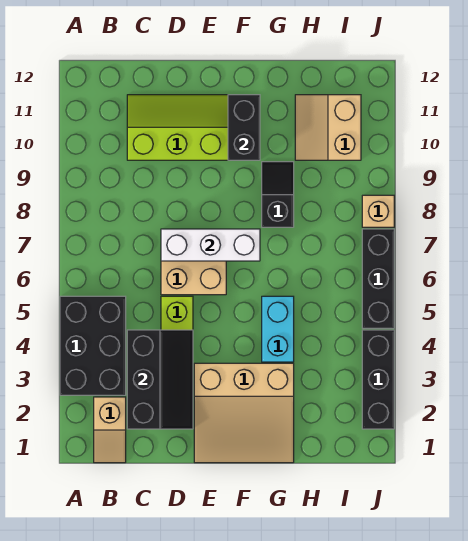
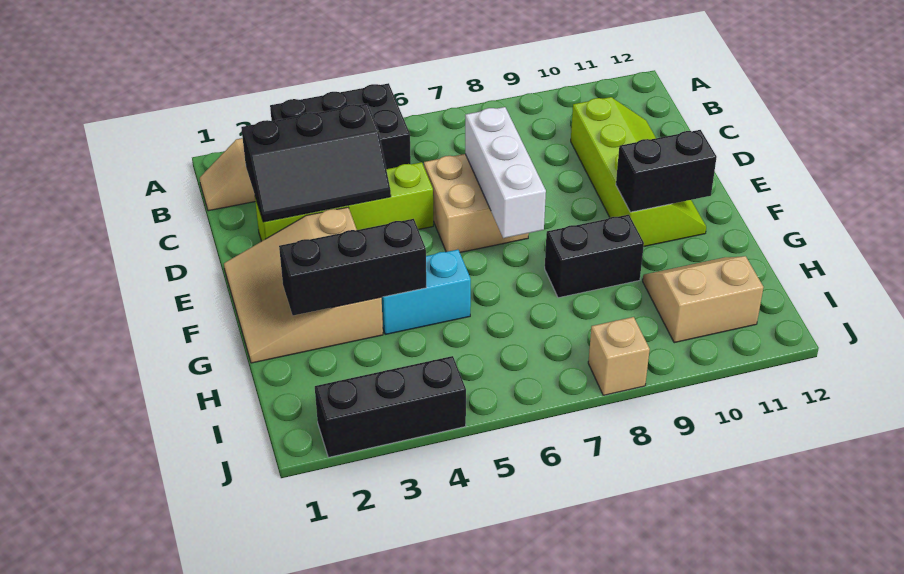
black slope G8:G9 level 1 top 8 -> black brick G8:G9 level 1
black brick J5:J7 level 1 -> black brick G2:G4 level 2

